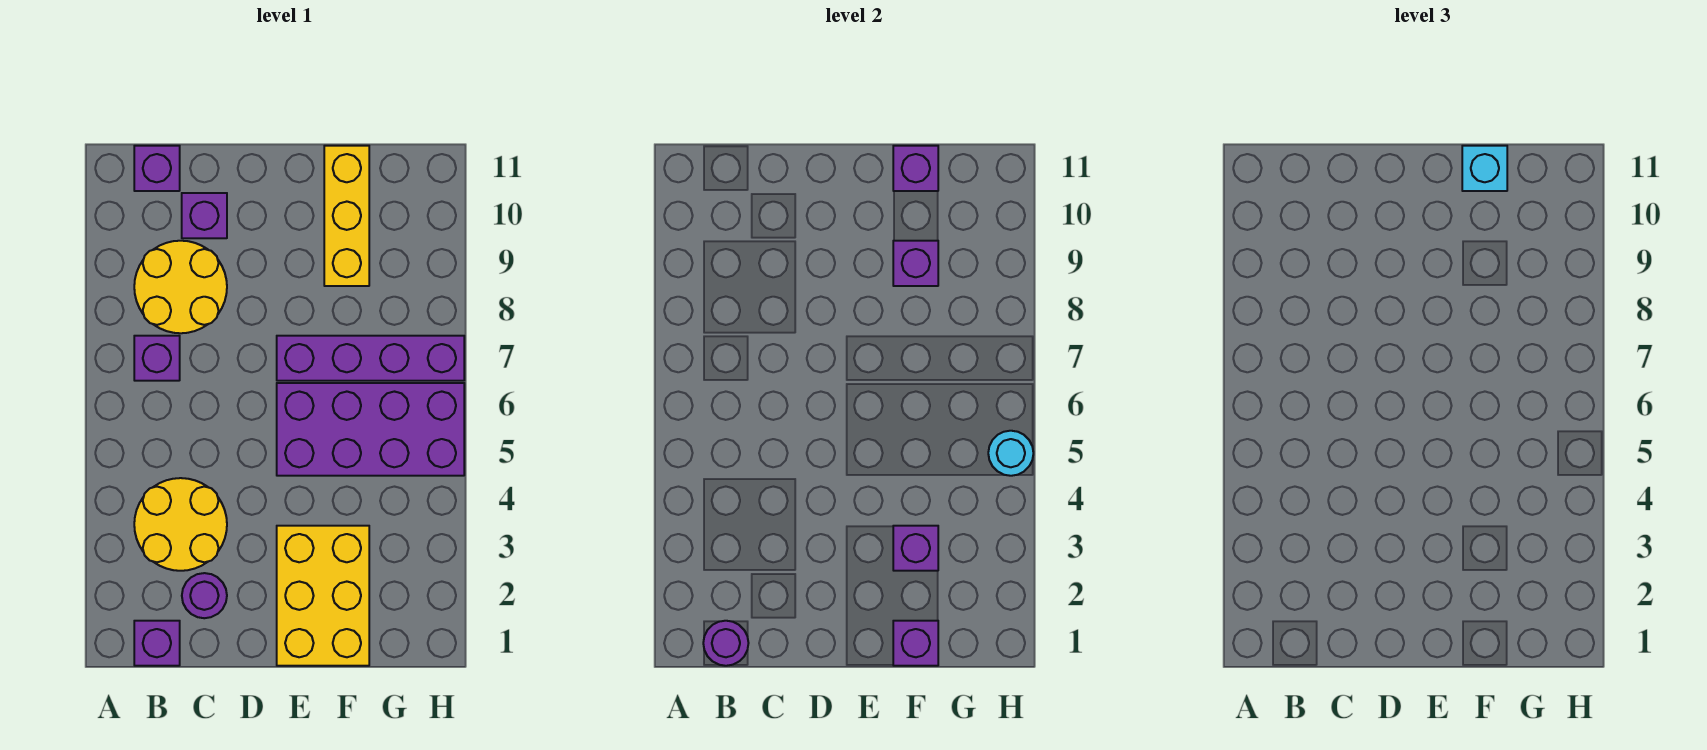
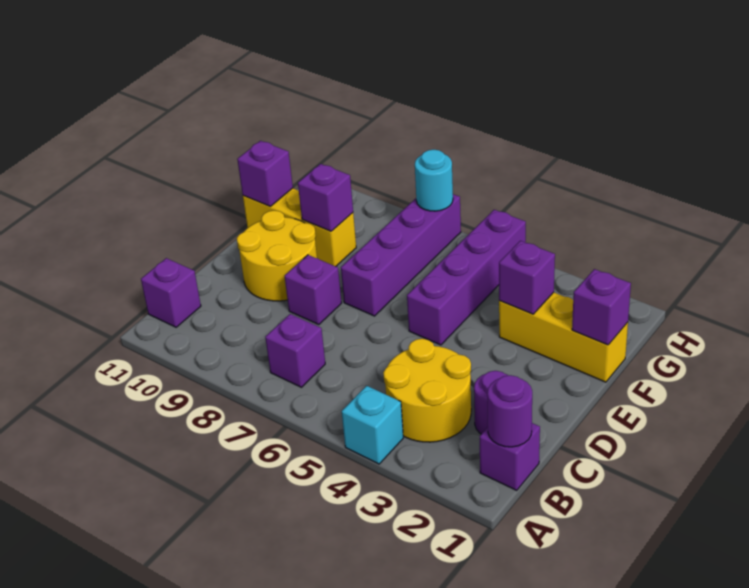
yellow round brick B8:C9 level 1 -> yellow round brick D9:E10 level 1
purple brick C10 level 1 -> purple brick D8 level 1
yellow brick E1:F3 level 1 -> yellow brick F1:F3 level 1
purple brick E5:H6 level 1 -> purple brick E5:H5 level 1
cyan brick F11 level 3 -> cyan brick A4 level 1
cyan round brick H5 level 2 -> cyan round brick H7 level 2

